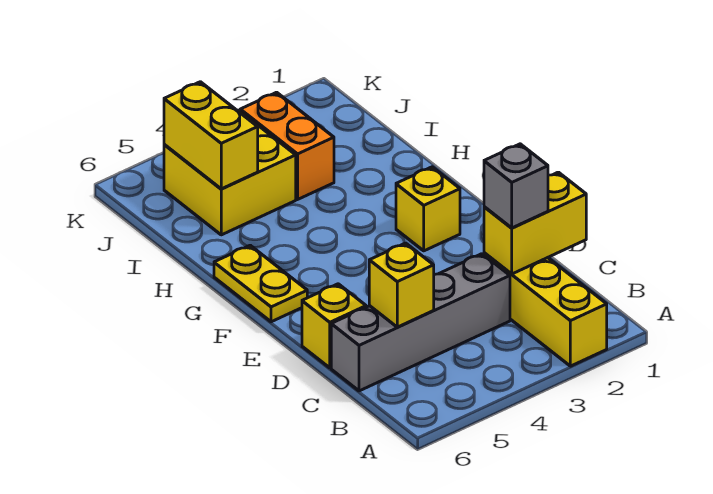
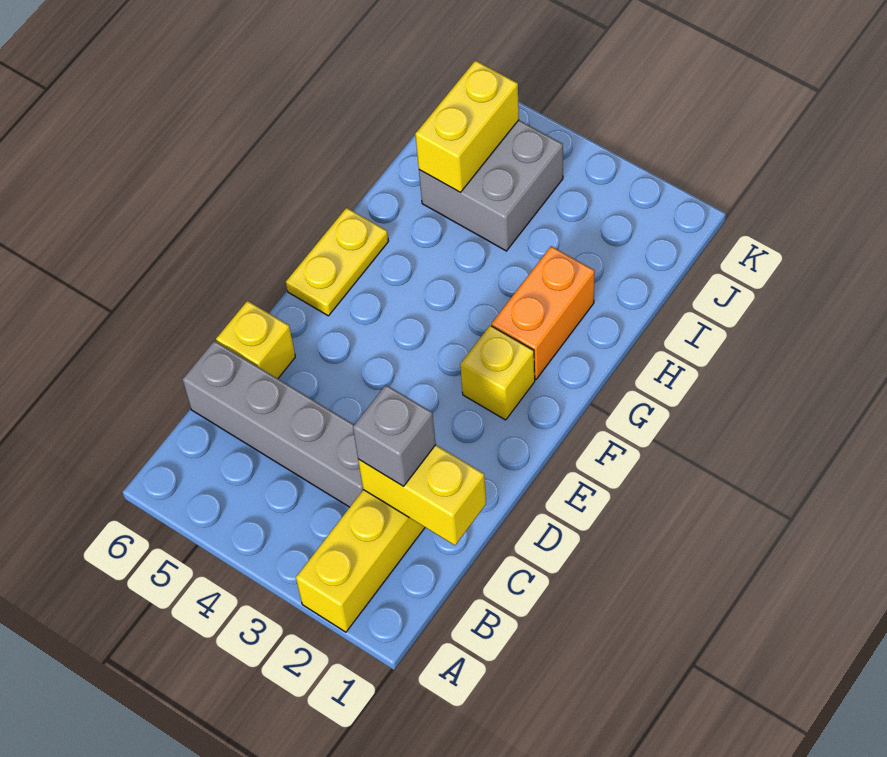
yellow brick C5 level 2 -> none
orange brick I3:J3 level 1 -> orange brick G2:H2 level 1
yellow brick I4:J5 level 1 -> grey brick I4:J5 level 1

